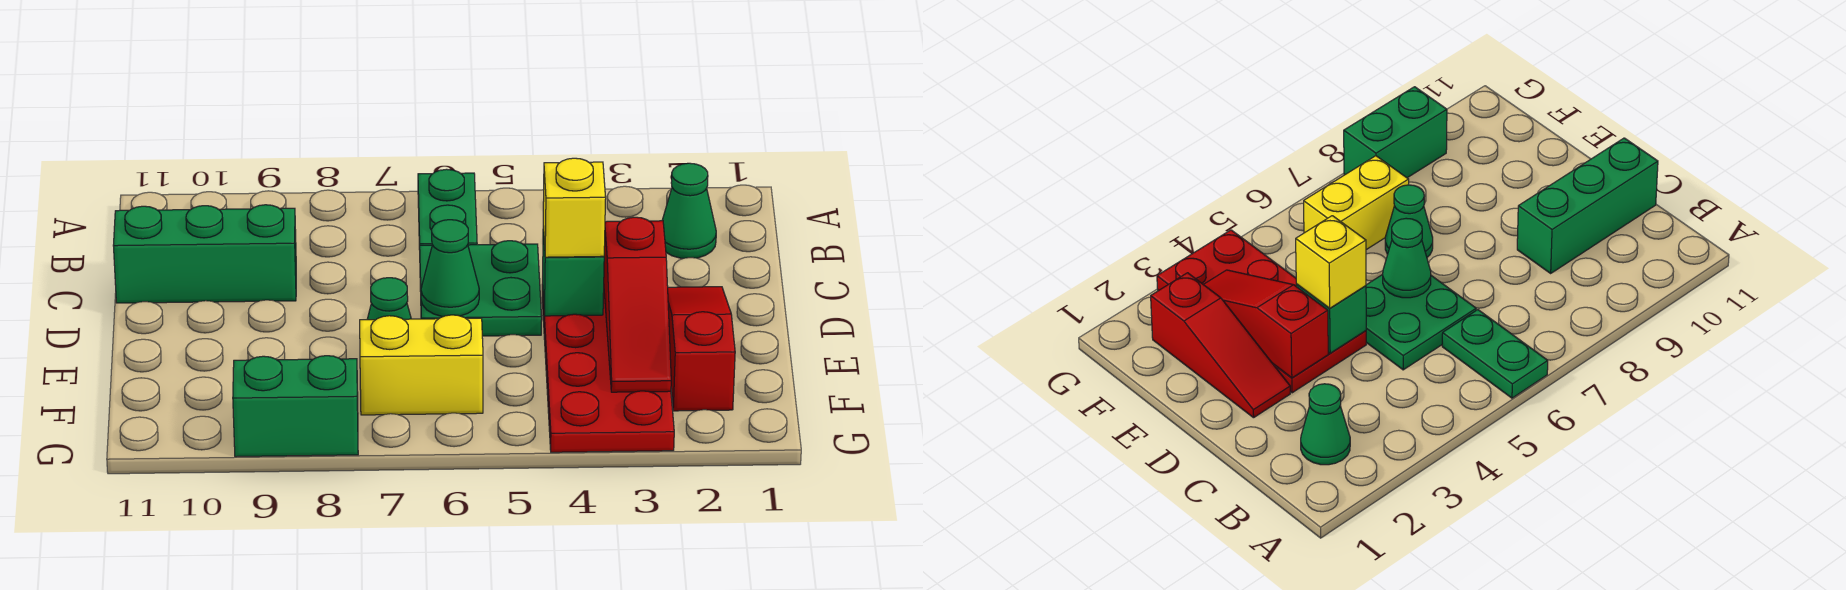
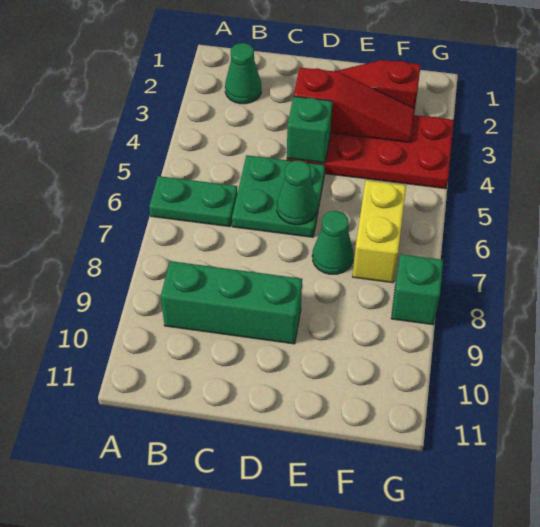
green brick C9:C11 level 1 -> green brick B9:D9 level 1
yellow brick D4 level 3 -> none
green brick G8:G9 level 1 -> green brick G8 level 1

